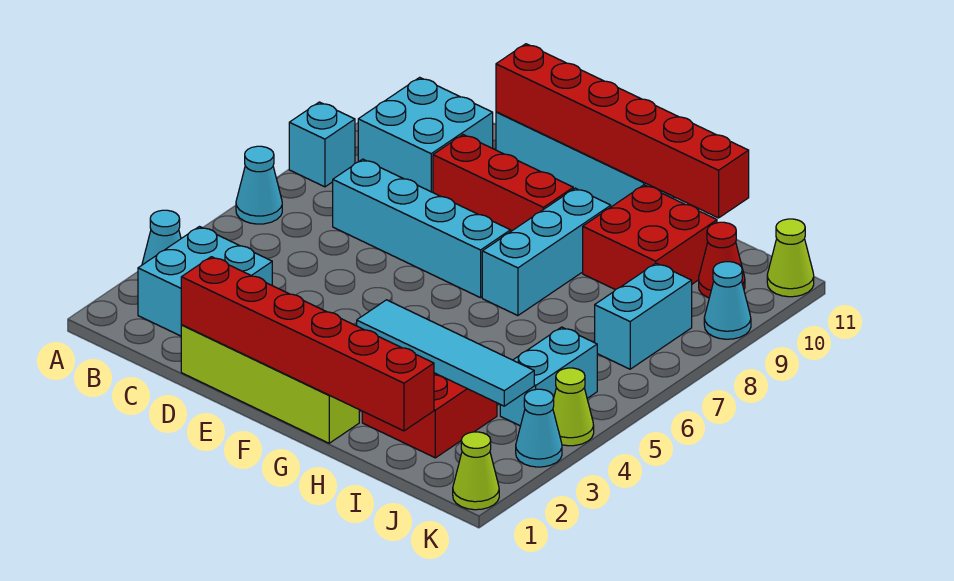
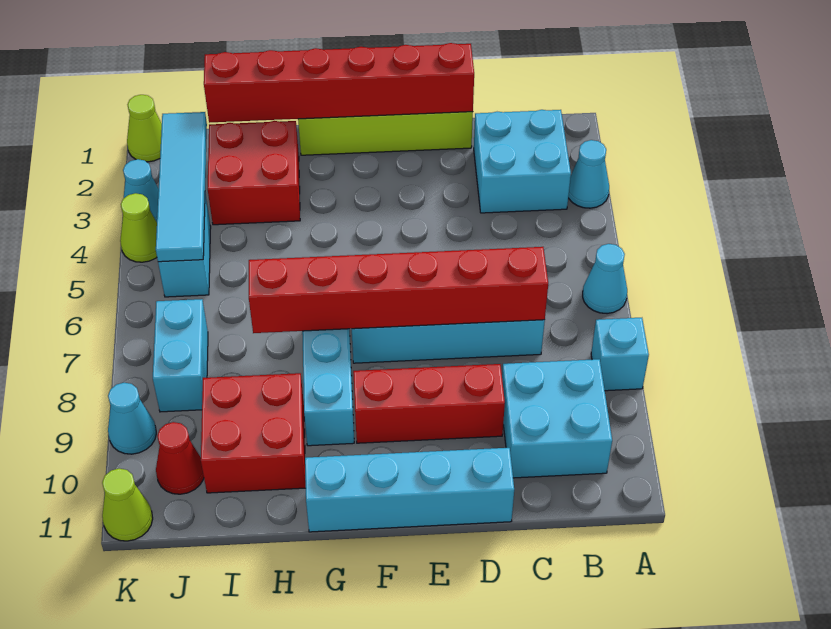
red brick D11:I11 level 2 -> red brick C7:H7 level 2
cyan tile G3:J3 level 2 -> cyan tile J2:J5 level 2

